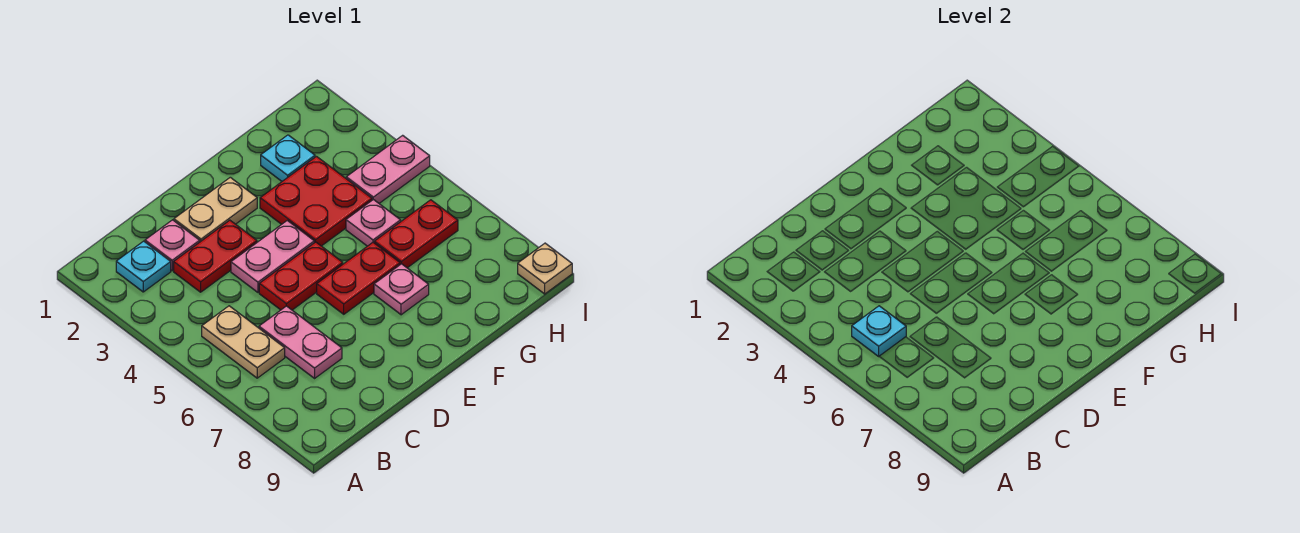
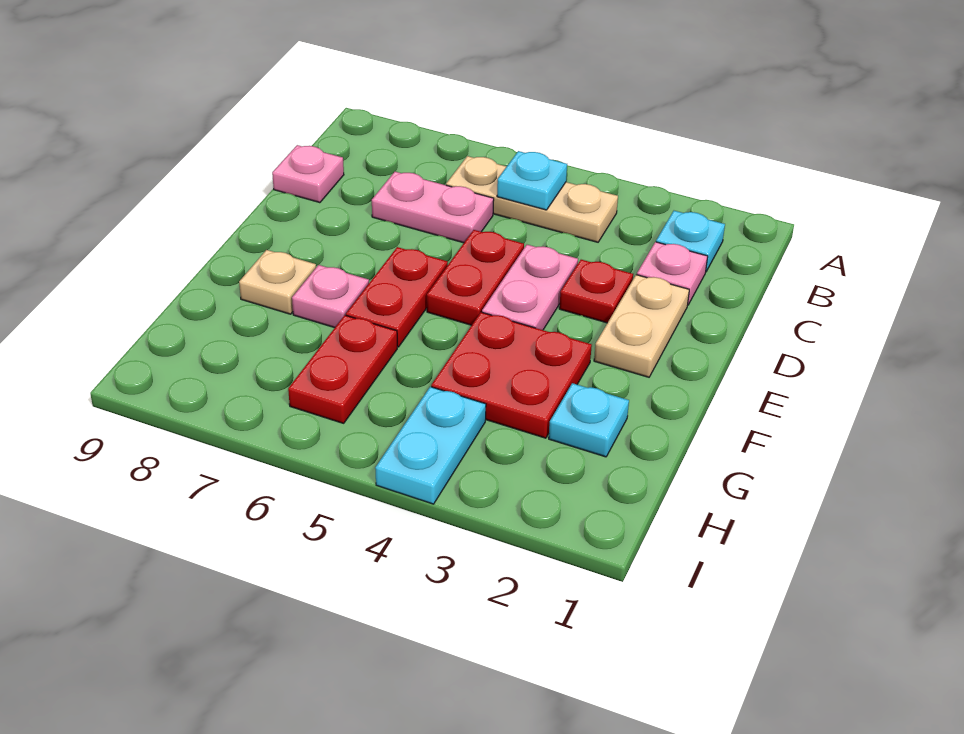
tan plate B5:B6 level 1 -> tan plate B4:B6 level 1
red plate C3:D3 level 1 -> red plate D3 level 1
pink plate G5 level 1 -> pink plate C9 level 1
pink plate H4:I4 level 1 -> cyan plate H4:I4 level 1
tan plate I9 level 1 -> tan plate F8 level 1

